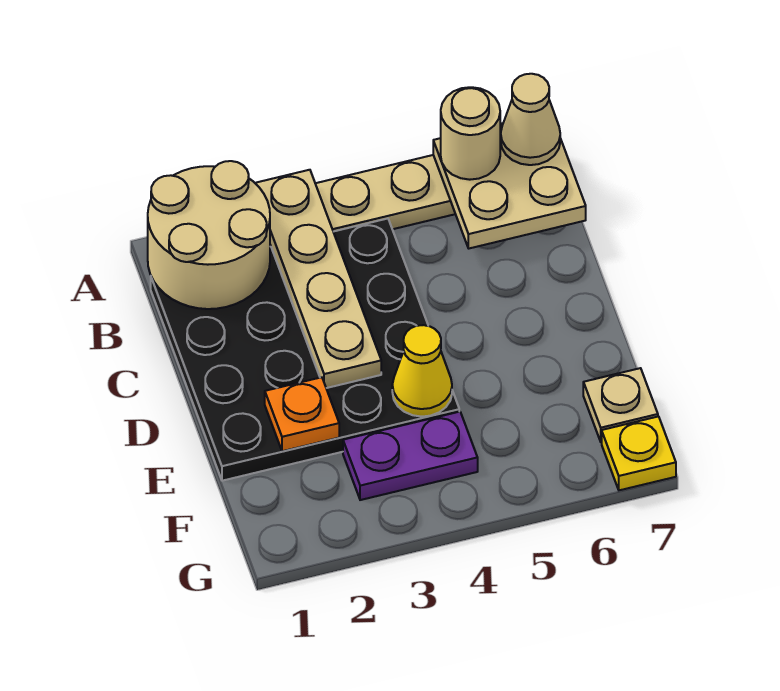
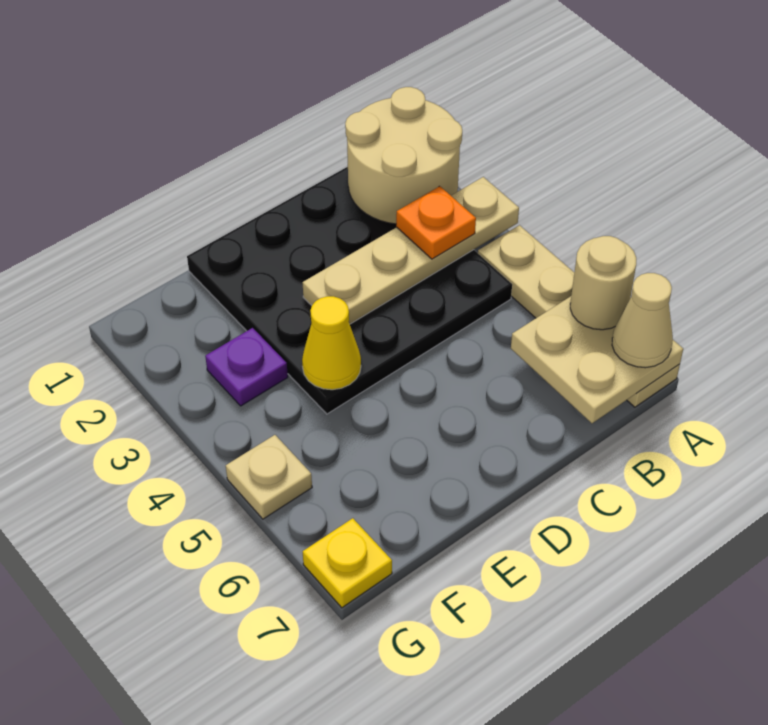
orange plate E2 level 2 -> orange plate B3 level 3
purple plate F3:F4 level 1 -> purple plate F3 level 1
tan plate F7 level 1 -> tan plate G5 level 1

